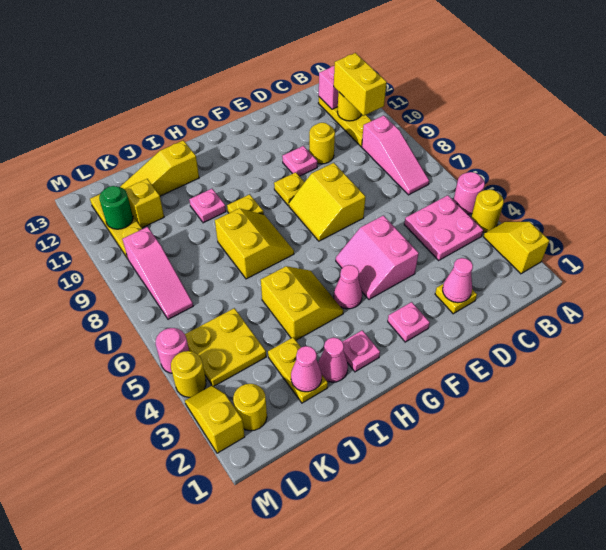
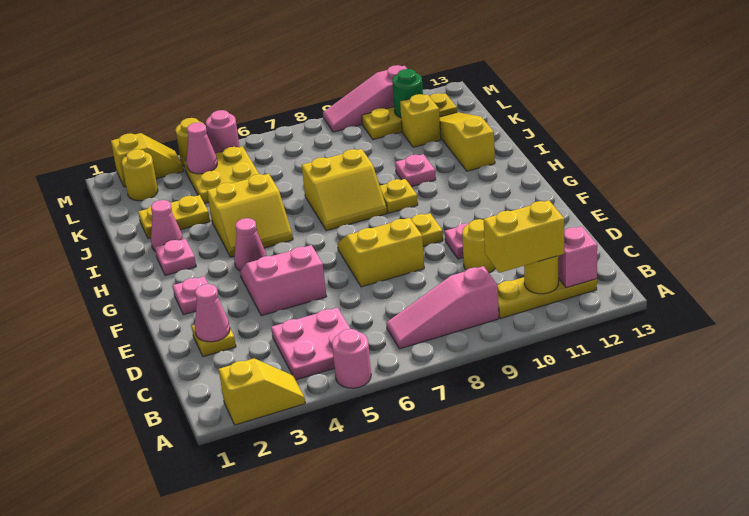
yellow round brick A4 level 1 -> none
pink cone J2 level 2 -> pink cone L4 level 2
pink slope L7:L9 level 1 top 9 -> pink slope M9:M11 level 1 top 11

